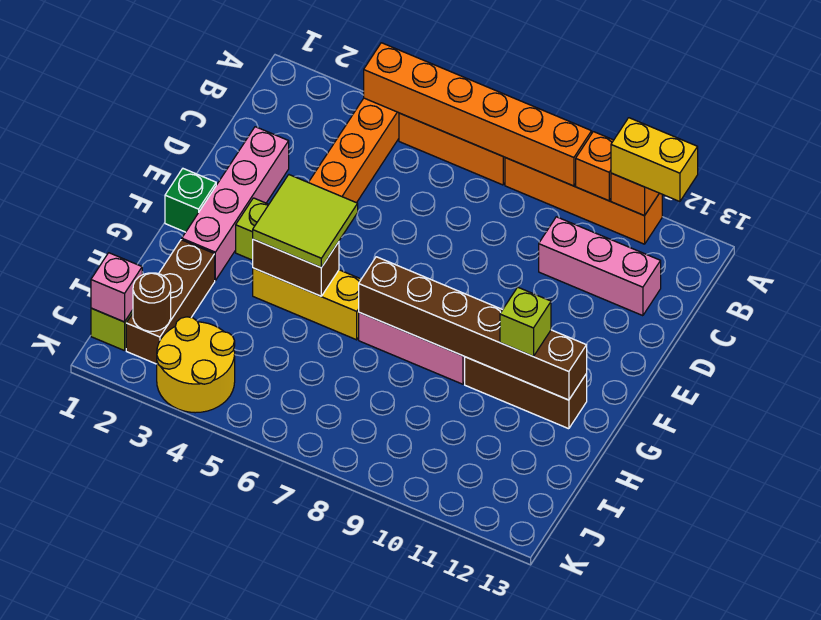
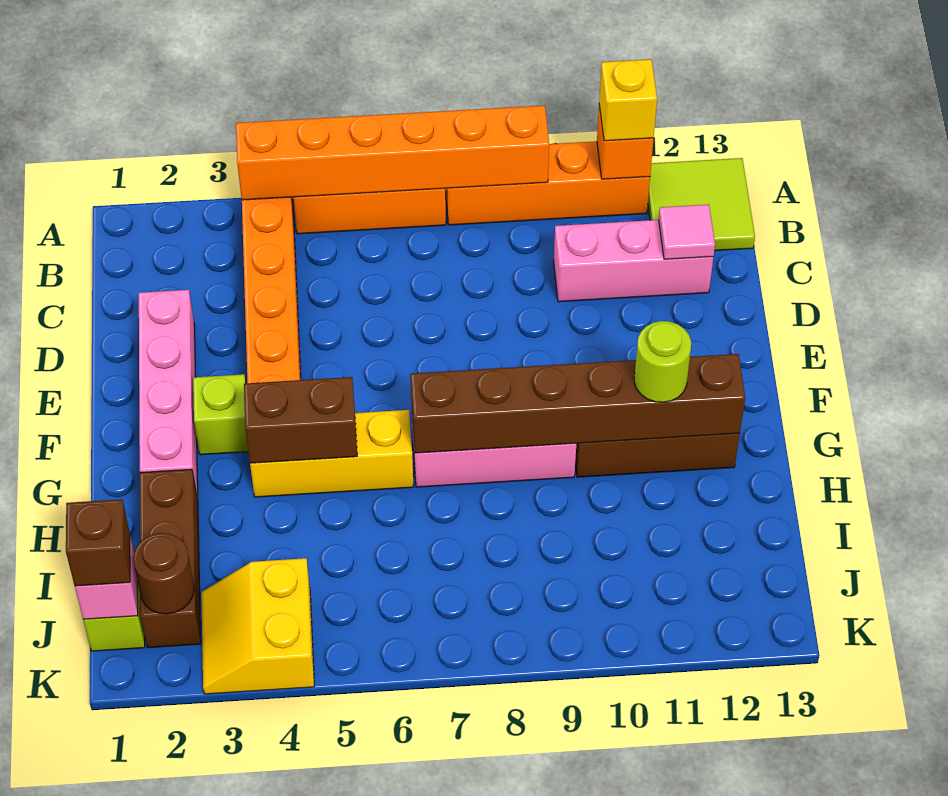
orange brick A10 level 2 -> none
yellow brick A11:A12 level 3 -> yellow brick A11 level 3
none -> pink tile C12 level 2
green brick F1 level 1 -> none
lime tile F4:G5 level 3 -> lime tile A12:B13 level 1
lime brick G11 level 3 -> lime round brick G11 level 3
none -> brown brick J1 level 3
yellow round brick J3:K4 level 1 -> yellow slope J3:K4 level 1 top 4

